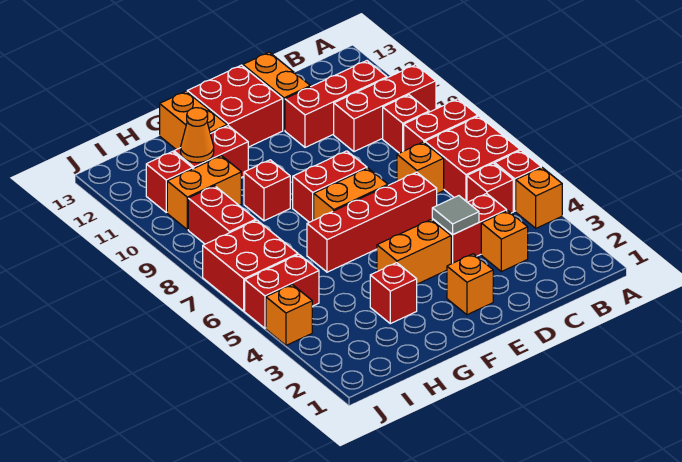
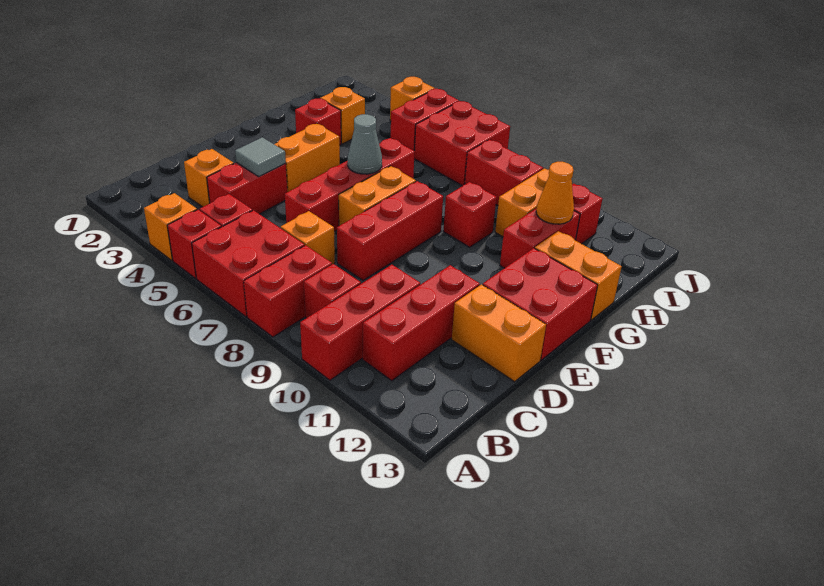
orange brick E2 level 1 -> orange brick H3 level 1
red brick E8:F8 level 1 -> red brick D8:F8 level 1
none -> grey cone F6 level 2

